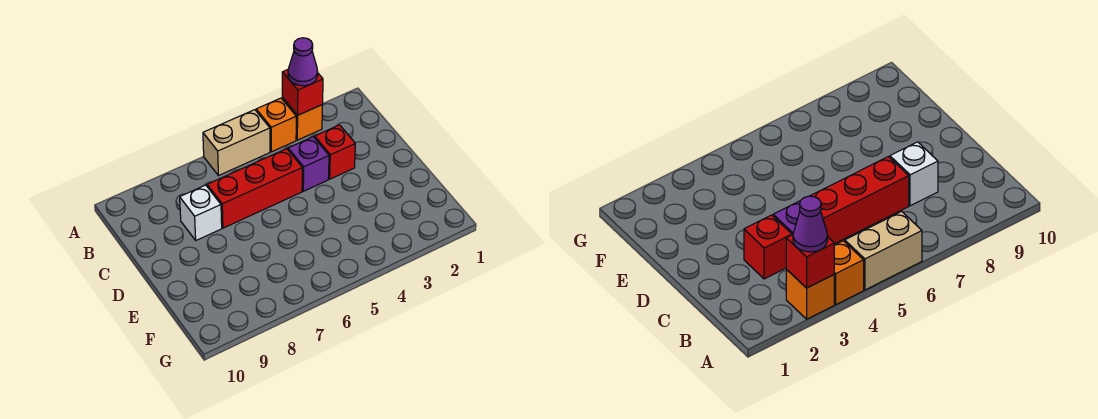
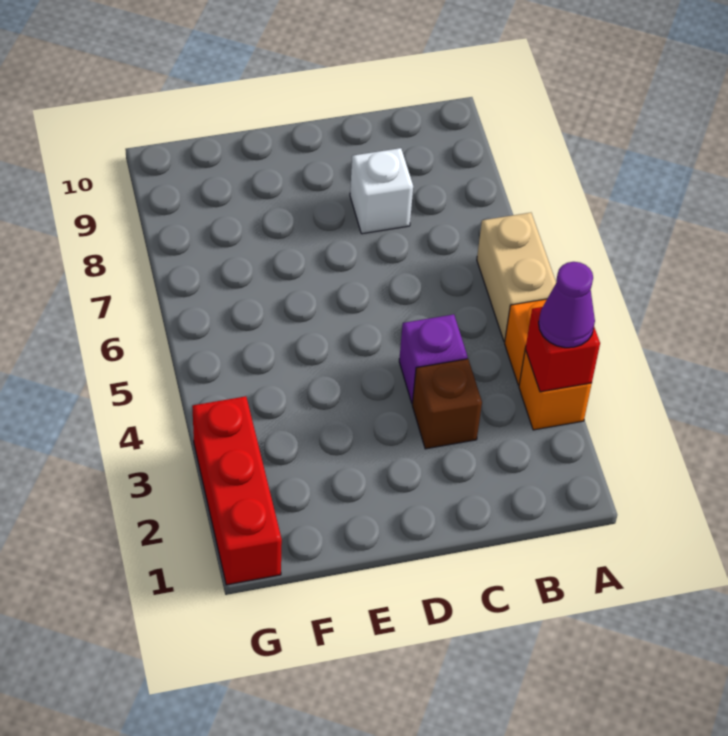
red brick C3 level 1 -> brown brick C3 level 1
red brick C5:C7 level 1 -> red brick G1:G3 level 1

